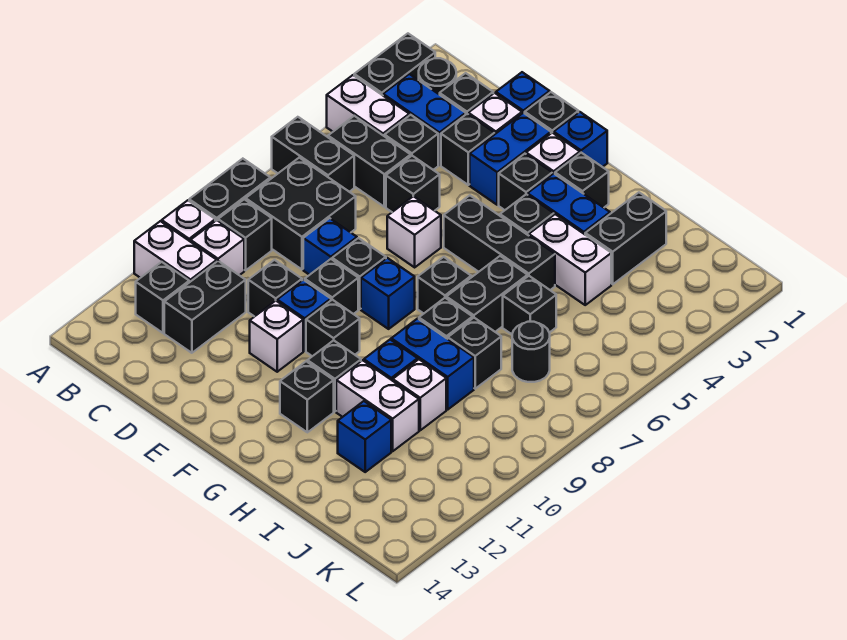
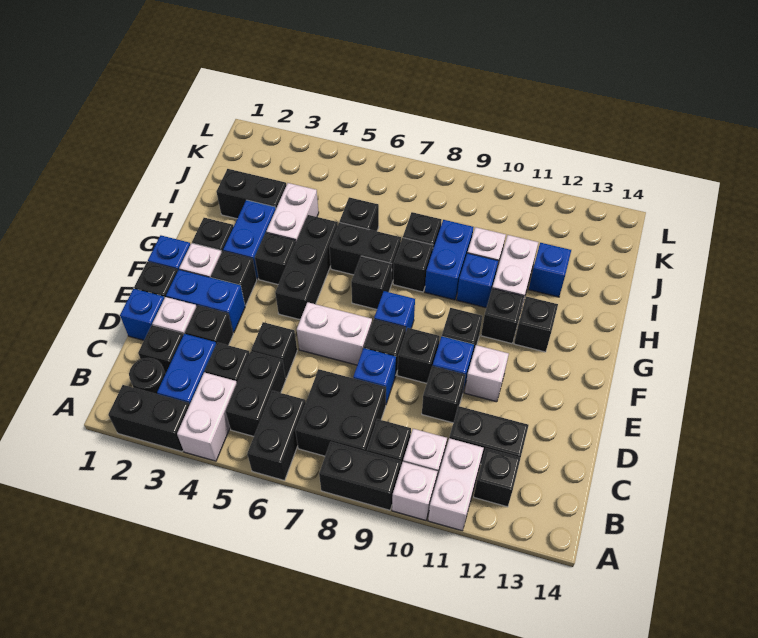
white brick E6 level 1 -> white brick E6:E7 level 1
black round brick J7 level 1 -> none

